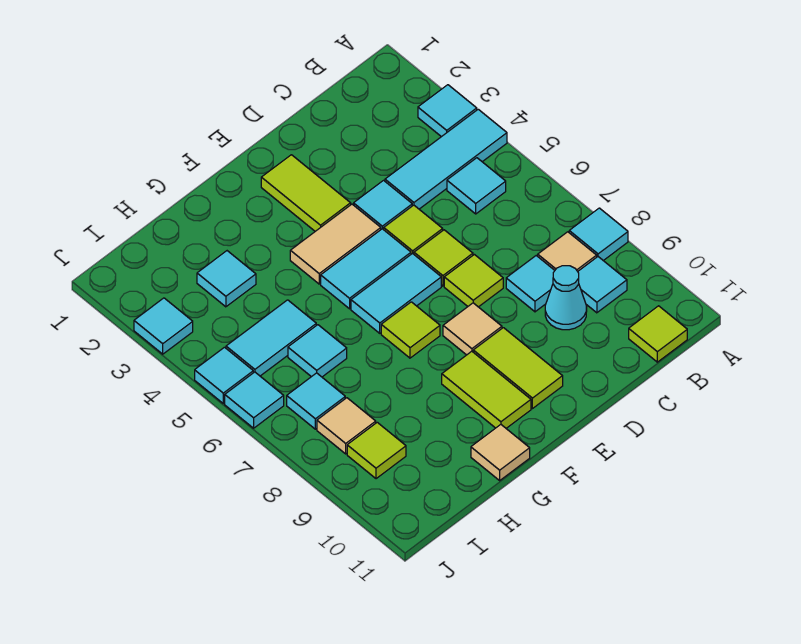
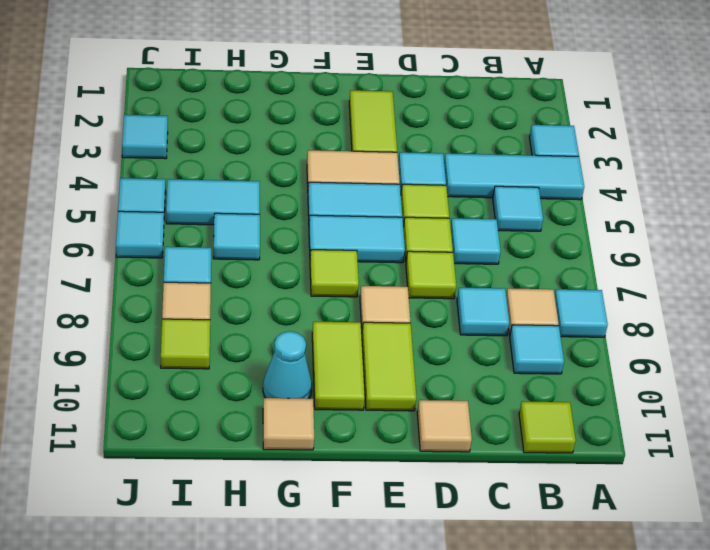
cyan cone C9 level 1 -> cyan cone G10 level 1
none -> tan tile D11 level 1
cyan tile H3 level 1 -> cyan tile C6 level 1

